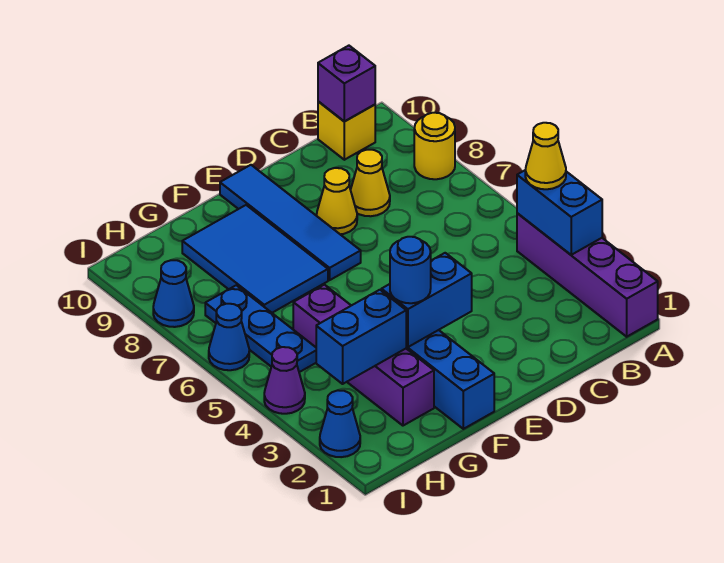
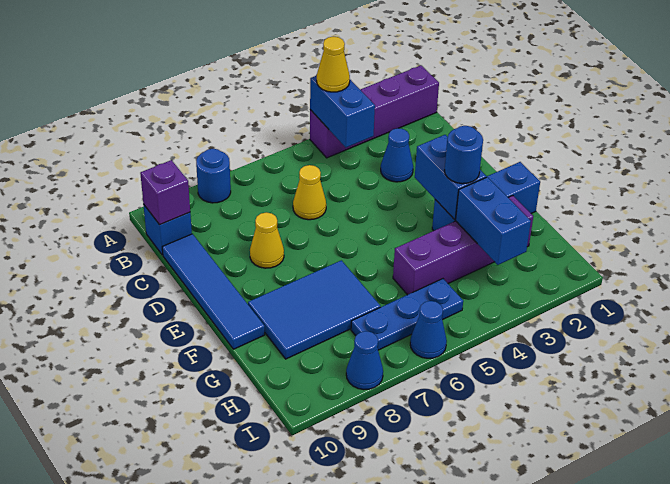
blue brick A3:A4 level 2 -> blue brick A4:B4 level 2
yellow round brick A8 level 1 -> blue round brick A8 level 1
yellow brick B10 level 1 -> blue brick B10 level 1
yellow cone C8 level 1 -> yellow cone C6 level 1
blue tile E7:E10 level 1 -> blue tile C10:F10 level 1
blue cone I2 level 1 -> blue cone C3 level 1
purple cone I4 level 1 -> none

